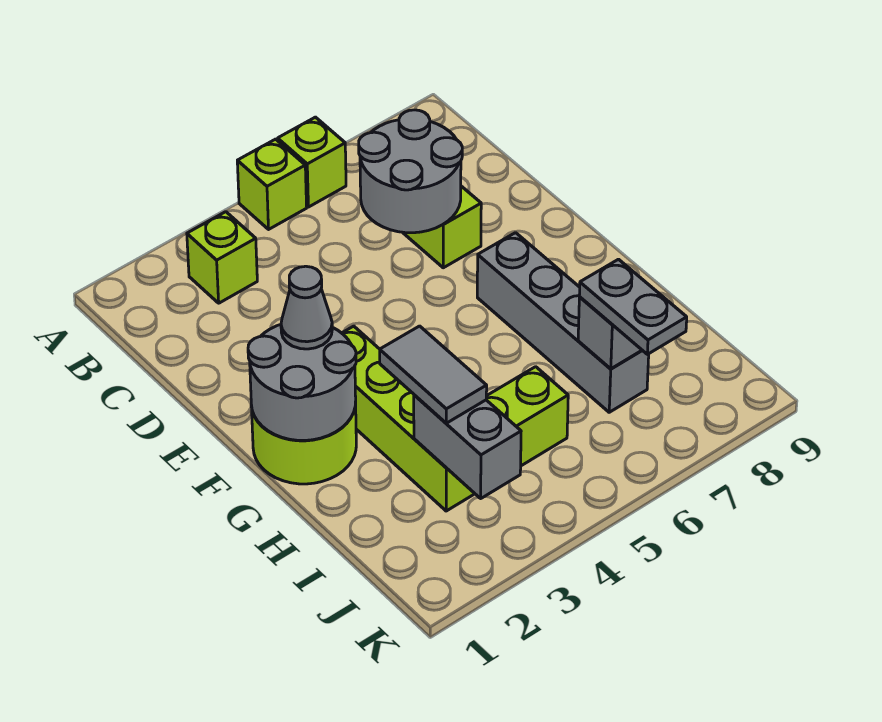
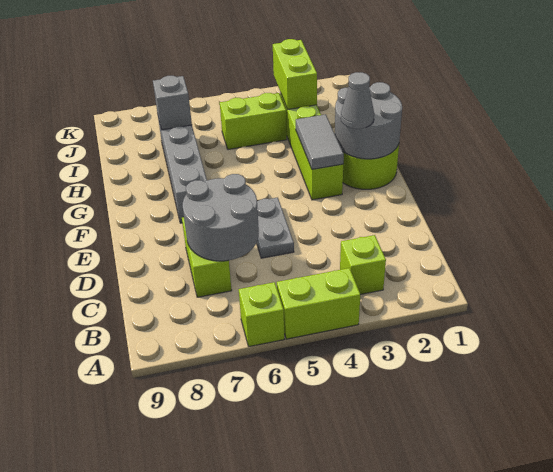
lime brick A5 level 1 -> lime brick A4:A5 level 1
grey tile H3:I3 level 3 -> grey tile F3:G3 level 2
grey brick I3:J3 level 2 -> lime brick I3:J3 level 2
grey plate I7:J7 level 3 -> grey plate D5:E5 level 1

